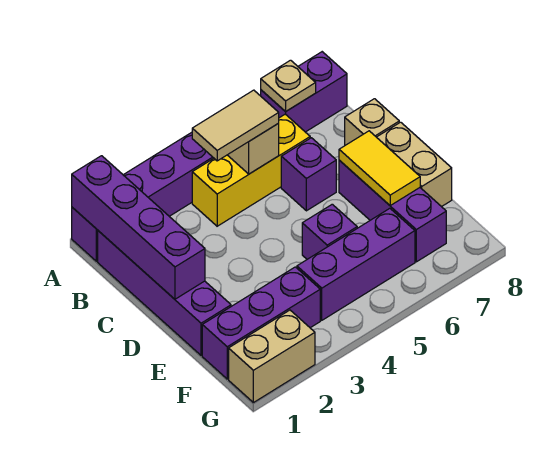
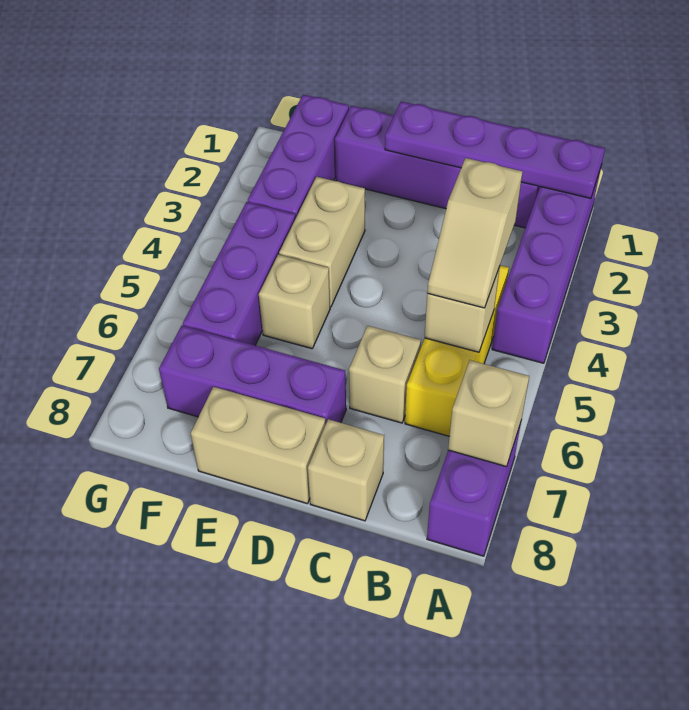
purple brick A1:D1 level 2 -> purple plate A1:D1 level 2
tan plate A7 level 2 -> tan brick A7 level 2
tan tile B4:B5 level 3 -> tan slope B4:B5 level 3 top 4
purple brick C6 level 1 -> tan brick C6 level 1
yellow tile D7:E7 level 2 -> none
purple brick E5 level 1 -> tan brick E5 level 1
tan brick G1:G2 level 1 -> tan brick E3:E4 level 1

